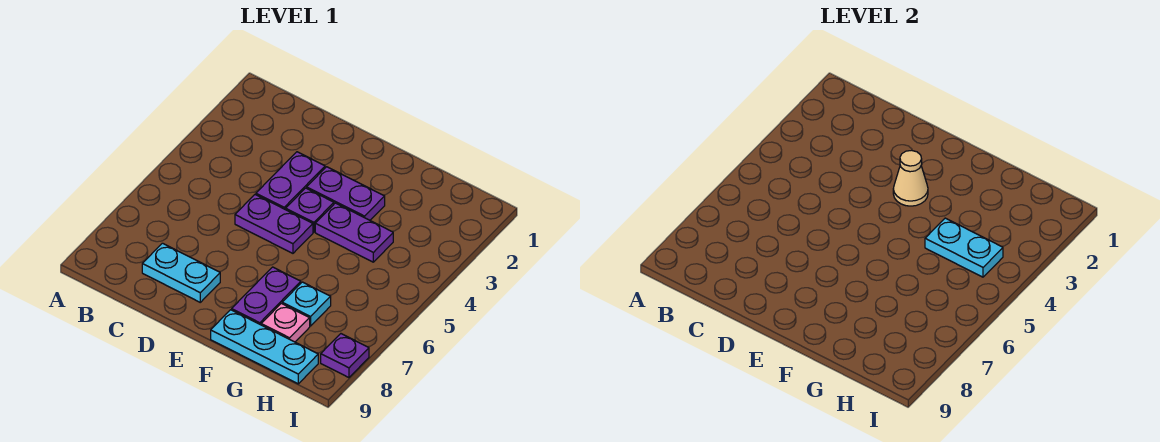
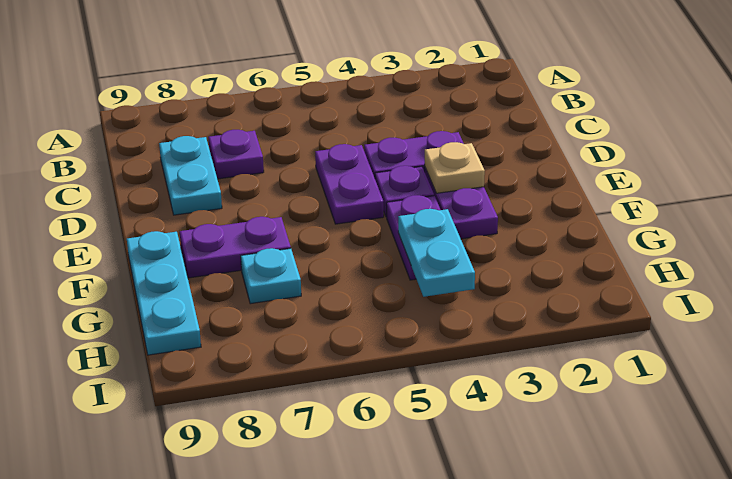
tan cone E3 level 2 -> tan plate E3 level 2
pink plate G8 level 1 -> none
purple plate I8 level 1 -> purple plate C7 level 1

